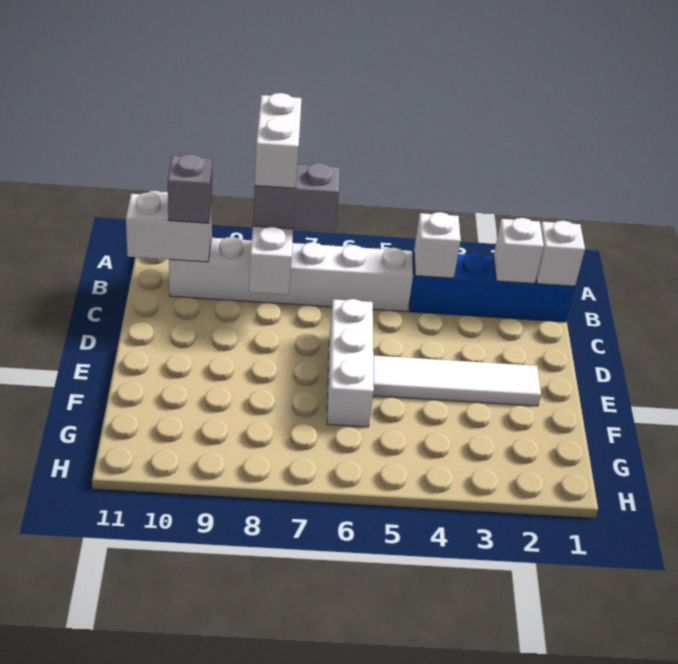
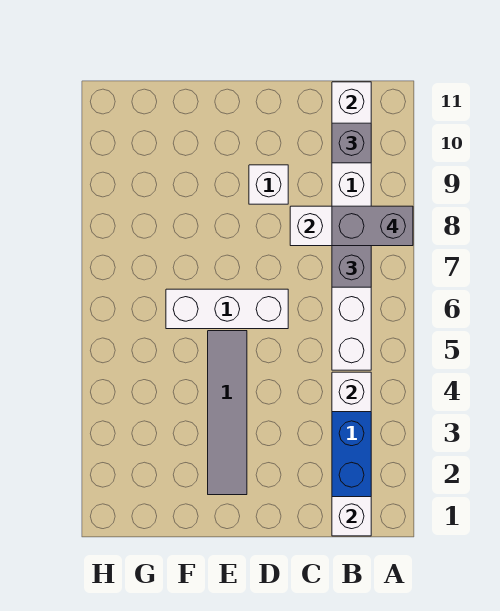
white brick A8:B8 level 4 -> grey brick A8:B8 level 4
white brick B2 level 2 -> white brick D9 level 1
white tile E2:E5 level 1 -> grey tile E2:E5 level 1

